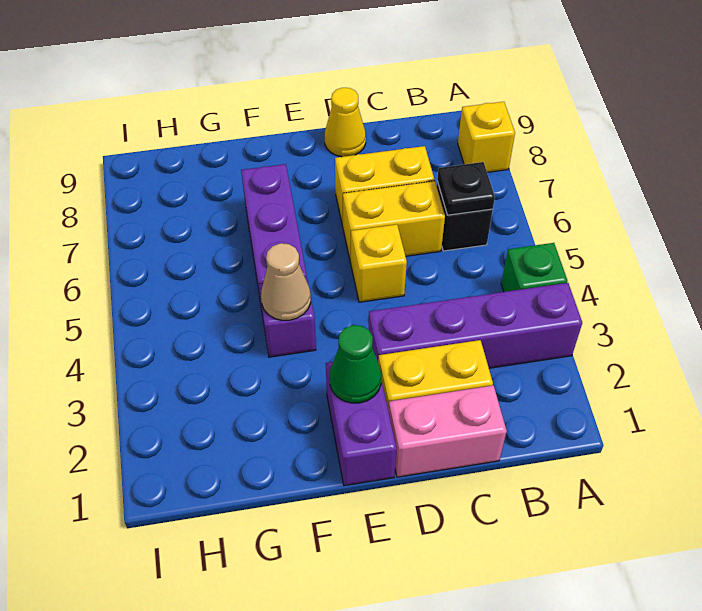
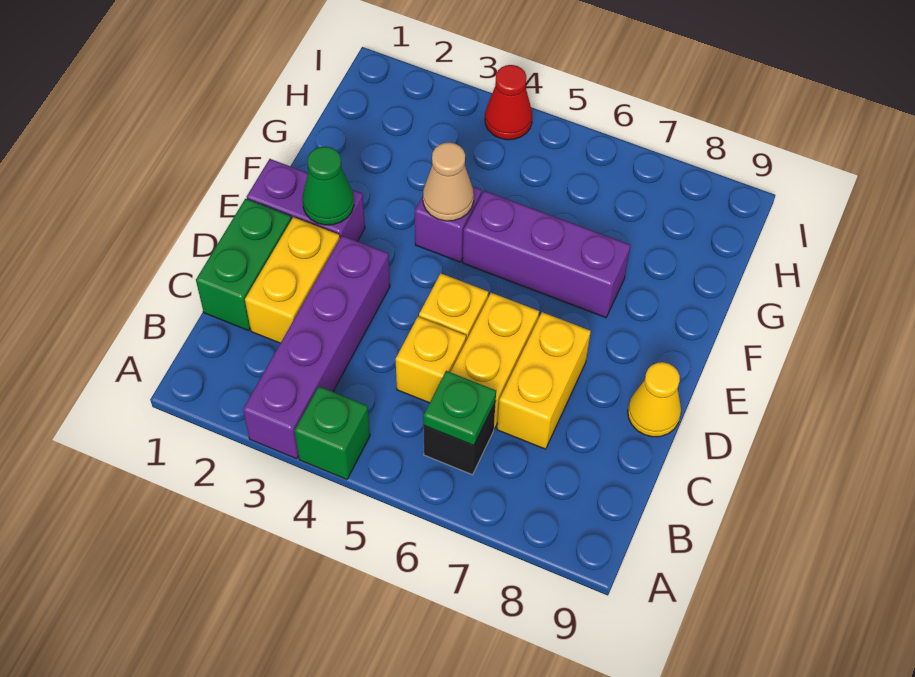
yellow brick A8 level 1 -> yellow brick C5 level 1
black plate B6 level 2 -> green plate B6 level 2
pink brick C1:D1 level 1 -> green brick C1:D1 level 1
none -> red cone I4 level 1

